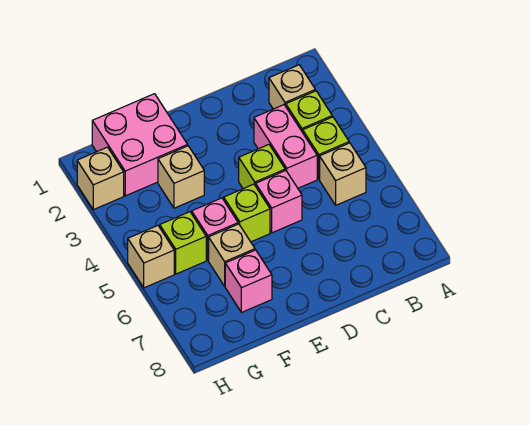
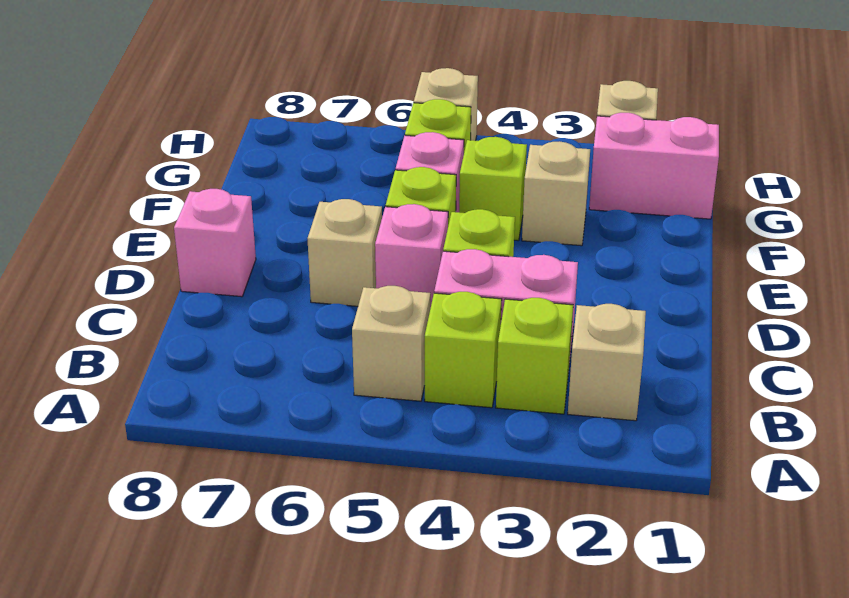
pink brick F1:G2 level 1 -> pink brick G1:G2 level 1
none -> lime brick F4 level 1
tan brick F6 level 1 -> tan brick D6 level 1
pink brick F7 level 1 -> pink brick D8 level 1

